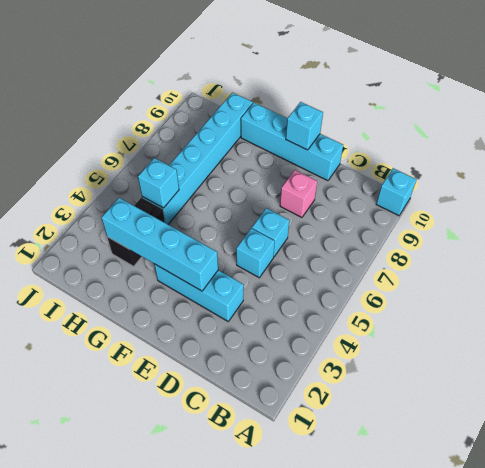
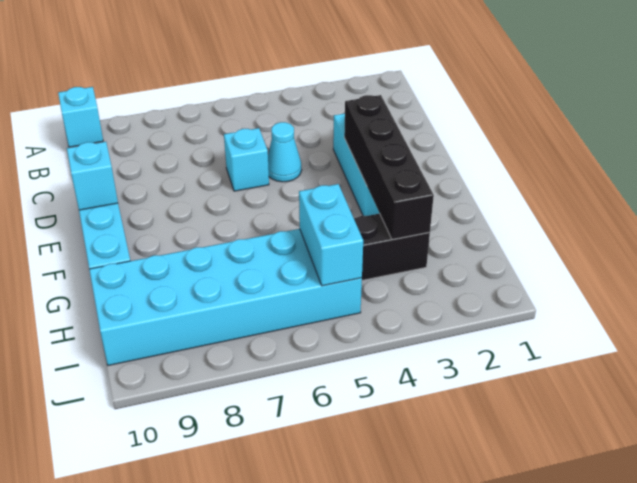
cyan brick D5 level 1 -> cyan cone D5 level 1
pink brick D8 level 1 -> none
cyan brick E3:H3 level 2 -> black brick E3:H3 level 2
cyan brick H5:H10 level 1 -> cyan brick H5:I10 level 1
cyan brick H5 level 2 -> cyan brick H5:I5 level 2

